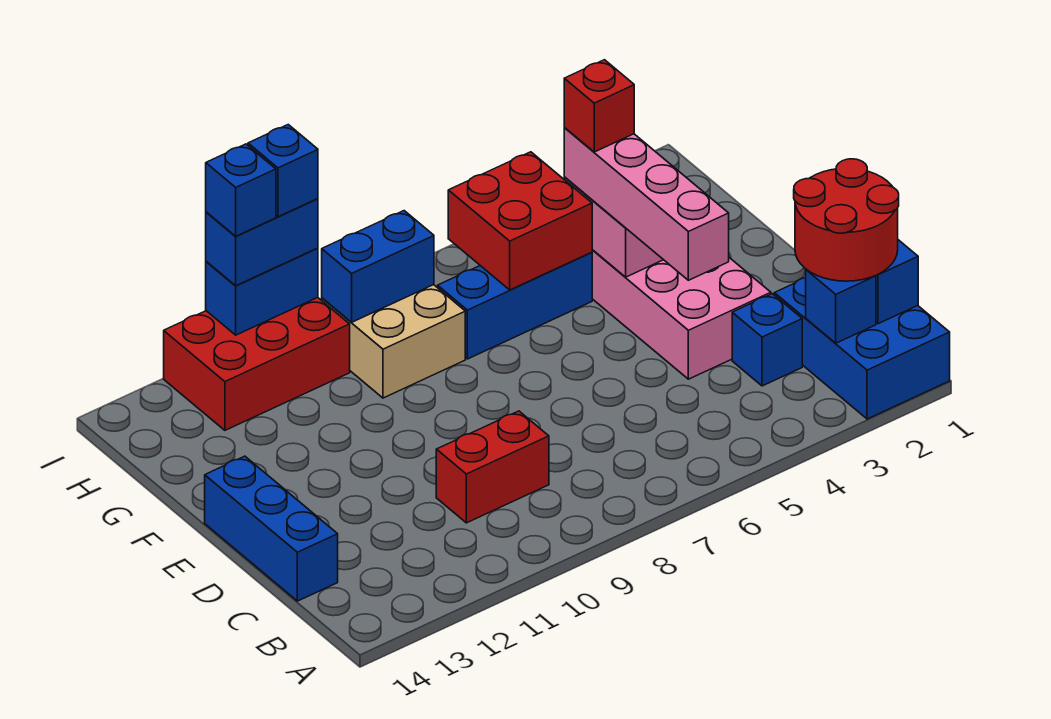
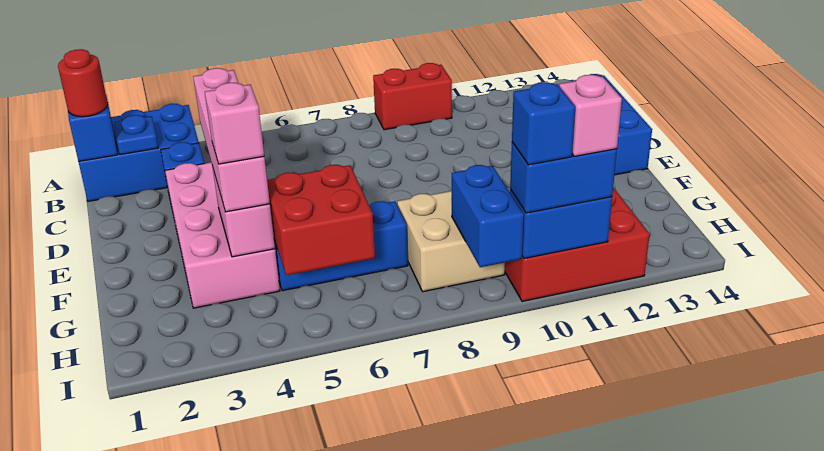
blue brick A1:C2 level 1 -> blue brick A1:B3 level 1
red round brick B1:C2 level 3 -> red round brick B1 level 3
blue brick B2 level 2 -> blue plate B2 level 2
red brick C9:C10 level 1 -> red brick A9:A10 level 1
red brick G4 level 4 -> pink brick G4 level 4
blue brick H8:H9 level 2 -> blue brick H9:I9 level 2
blue brick I11 level 4 -> pink brick I11 level 4

